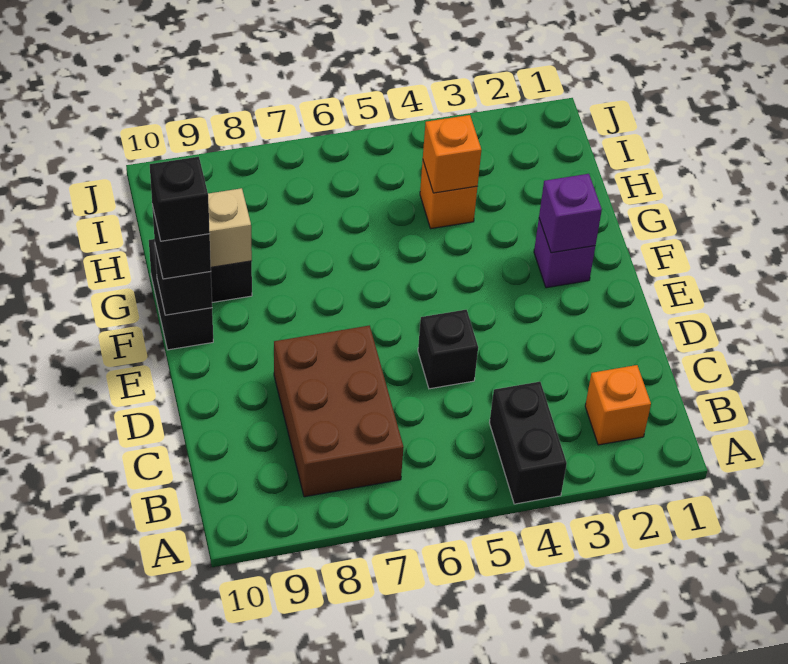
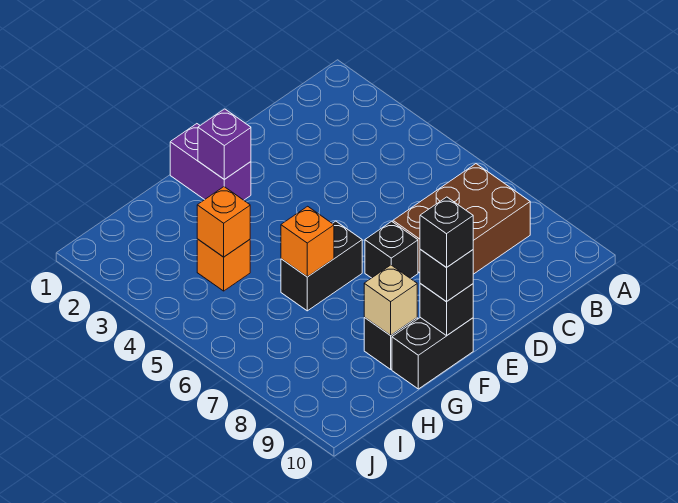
black brick A4:B4 level 1 -> black brick F6:G6 level 1
orange brick B2 level 1 -> orange brick G6 level 2
black brick D5 level 1 -> black brick E7 level 1
purple brick F2 level 1 -> purple brick F1:F2 level 1

